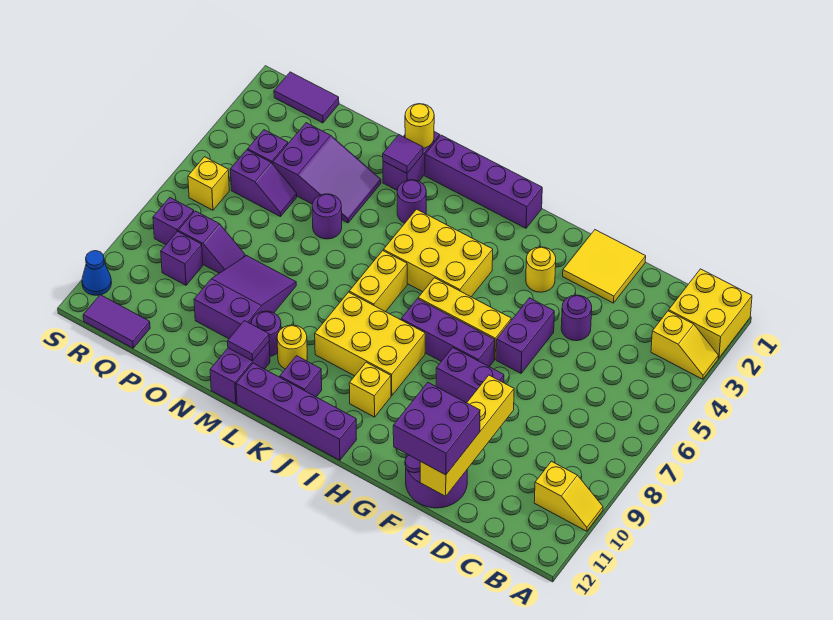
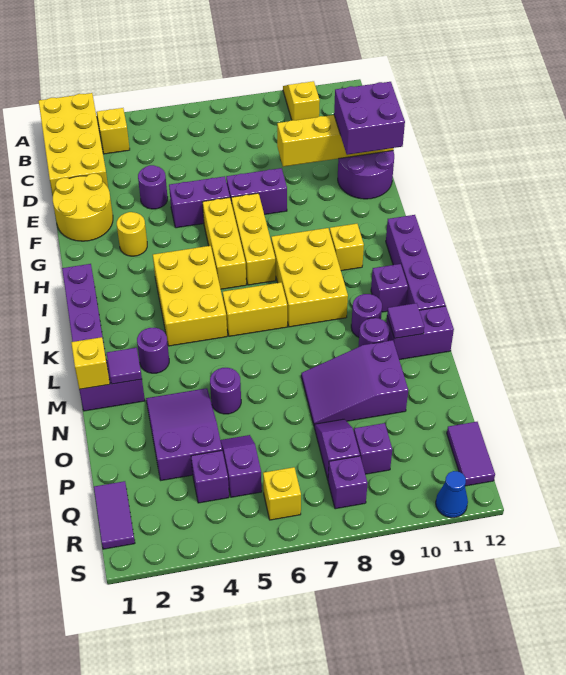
yellow brick A1:B2 level 1 -> yellow brick A1:D2 level 1
yellow tile E1:F2 level 1 -> yellow round brick E1:F2 level 1
purple brick F8:G8 level 1 -> purple brick F7:F8 level 1
purple brick G7:I7 level 1 -> yellow brick G7:I7 level 1
yellow round brick L10 level 1 -> purple round brick L10 level 1
yellow round brick M1 level 2 -> yellow brick M1 level 2

